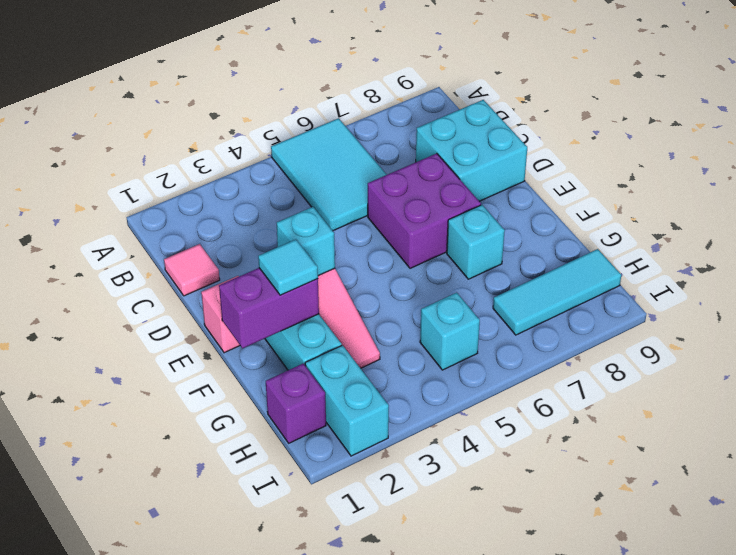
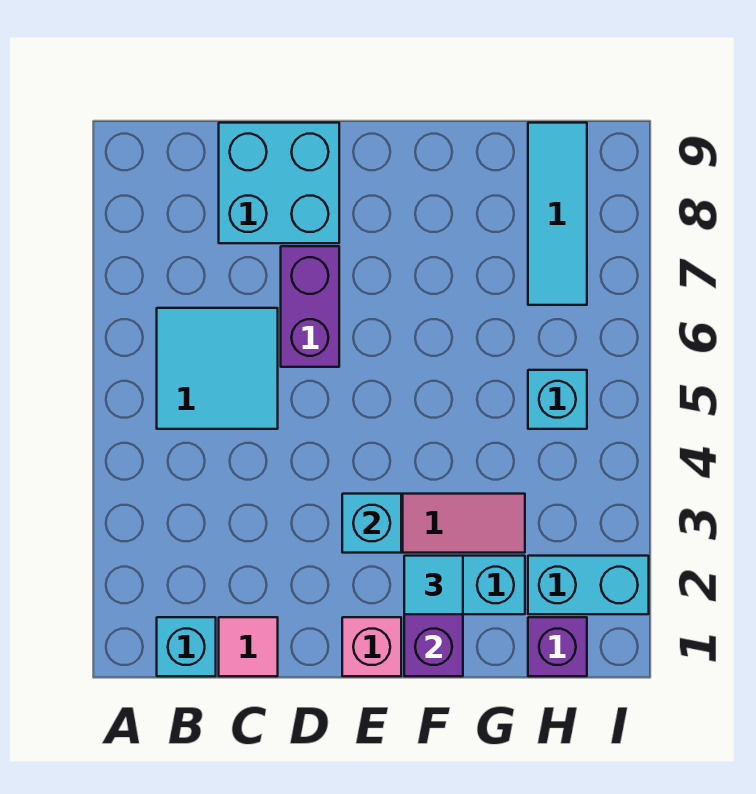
cyan tile A5:C6 level 1 -> cyan tile B5:C6 level 1
purple brick D6:E7 level 1 -> purple brick D6:D7 level 1
cyan brick F7 level 1 -> cyan brick B1 level 1

